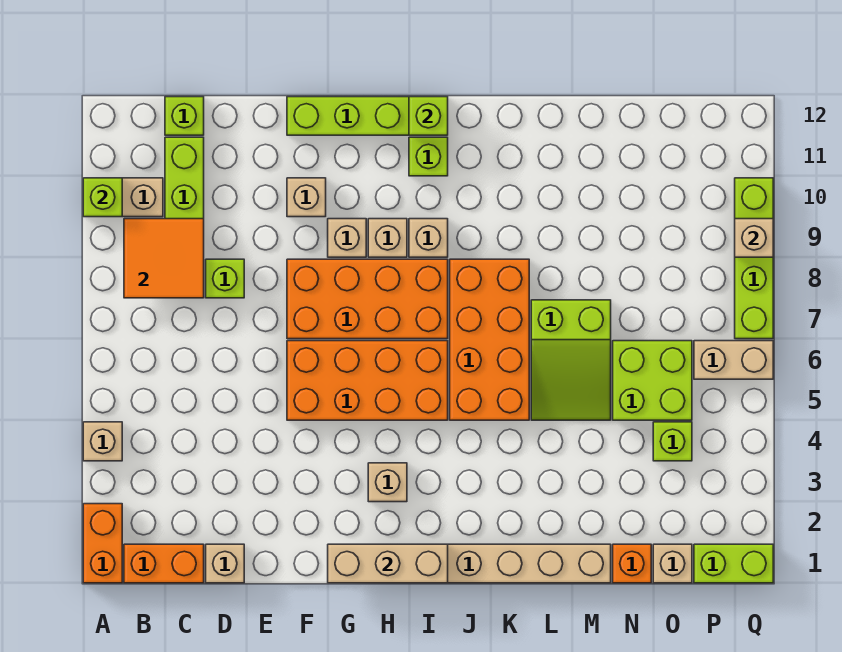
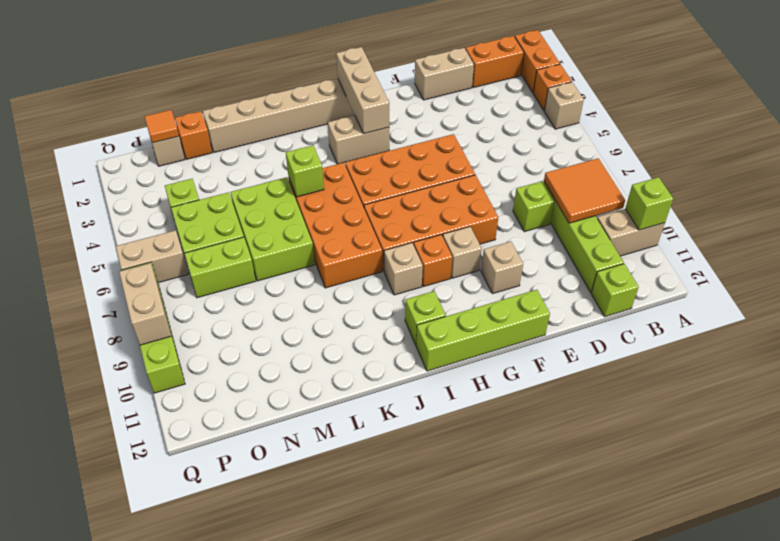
none -> orange brick A3 level 1
tan brick D1 level 1 -> tan brick D1:E1 level 1
tan brick G1:I1 level 2 -> tan brick H1:H3 level 2
tan brick H3 level 1 -> tan brick H3:I3 level 1
tan brick H9 level 1 -> orange brick H9 level 1
lime brick I12 level 2 -> lime brick K5 level 2
lime slope L5:M7 level 1 top 7 -> lime brick L5:M7 level 1
none -> orange tile O1 level 2
lime brick P1:Q1 level 1 -> lime brick N7:O7 level 1
tan brick Q9 level 2 -> tan brick Q8:Q9 level 2

